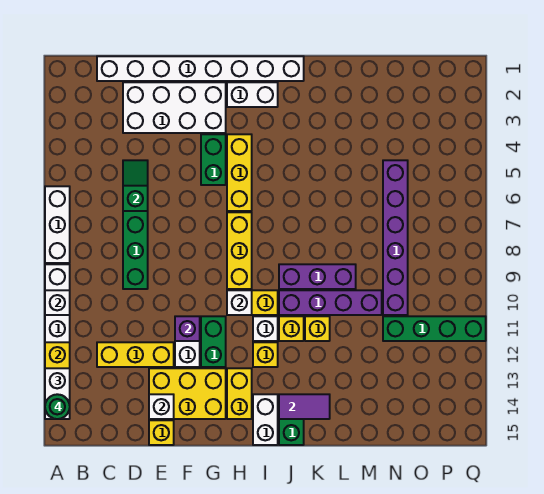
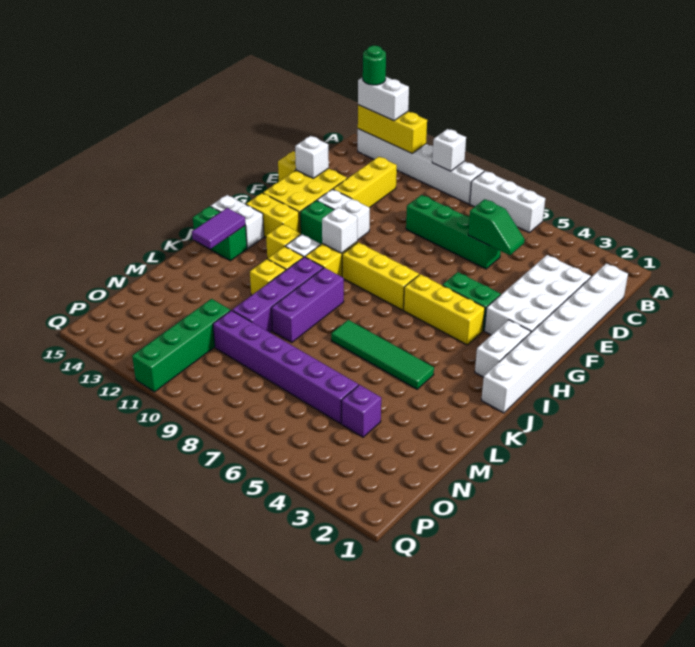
purple brick F11 level 2 -> purple brick N4 level 1
none -> green tile K4:K7 level 1

